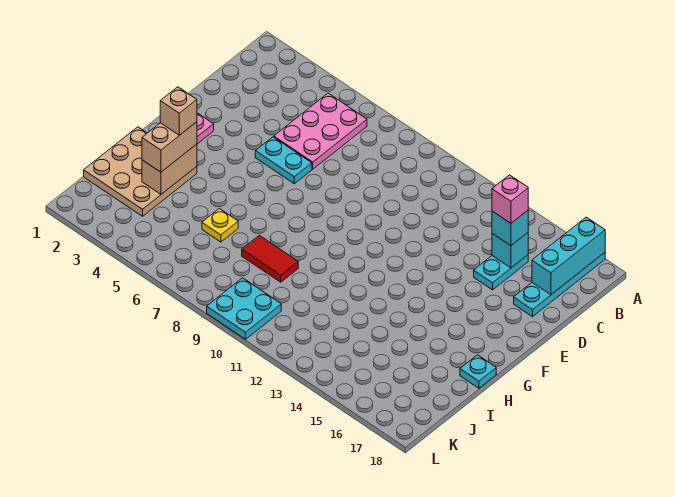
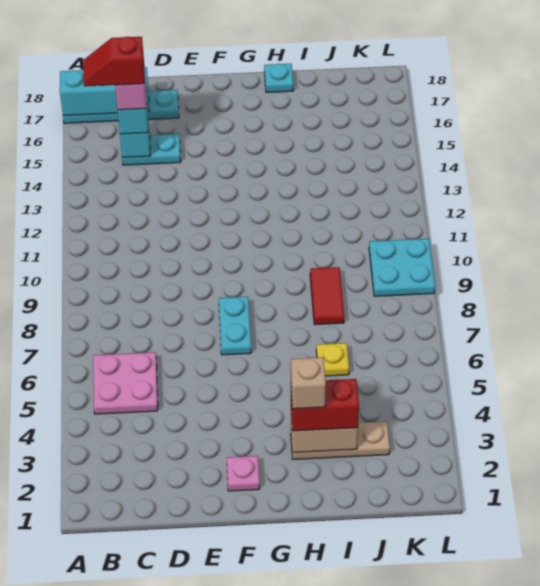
pink plate B5:D6 level 1 -> pink plate B5:C6 level 1
none -> red slope B15:C15 level 5 top C
cyan plate E5:E6 level 1 -> cyan plate F7:F8 level 1
tan plate H1:J3 level 1 -> tan plate H3:J3 level 1
tan brick H3:I3 level 3 -> red brick H3:I3 level 3

